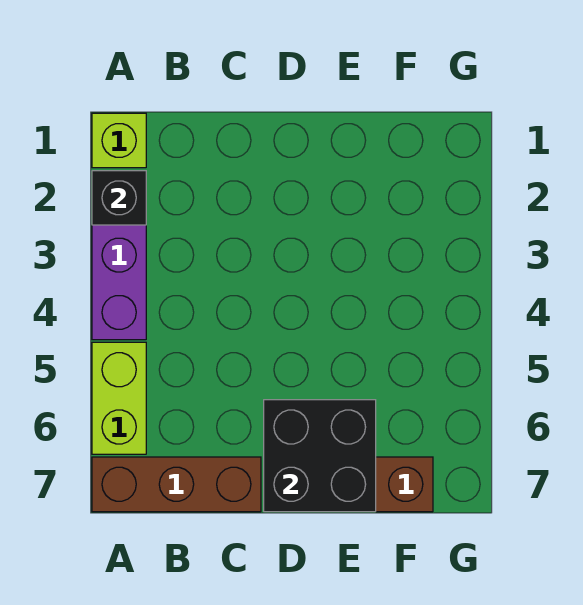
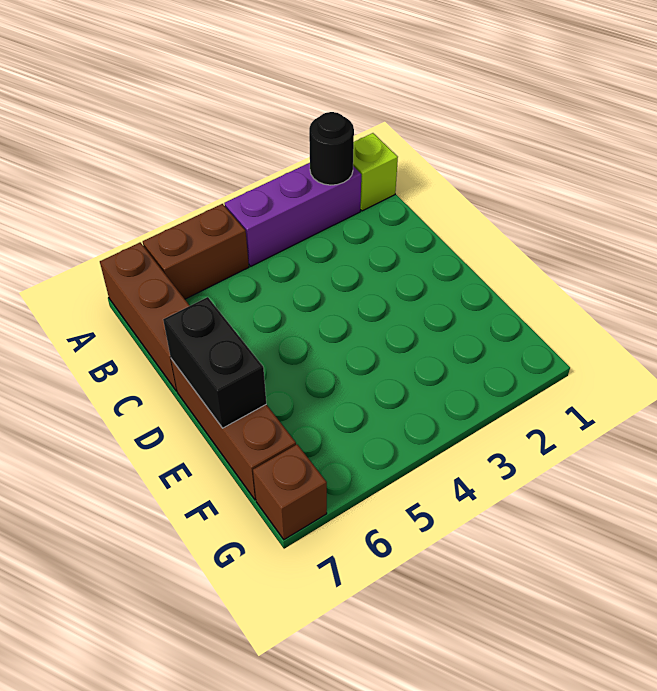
black brick A2 level 2 -> black round brick A2 level 2
lime brick A5:A6 level 1 -> brown brick A5:A6 level 1
black brick D6:E7 level 2 -> black brick D7:E7 level 2
none -> brown brick G7 level 1

